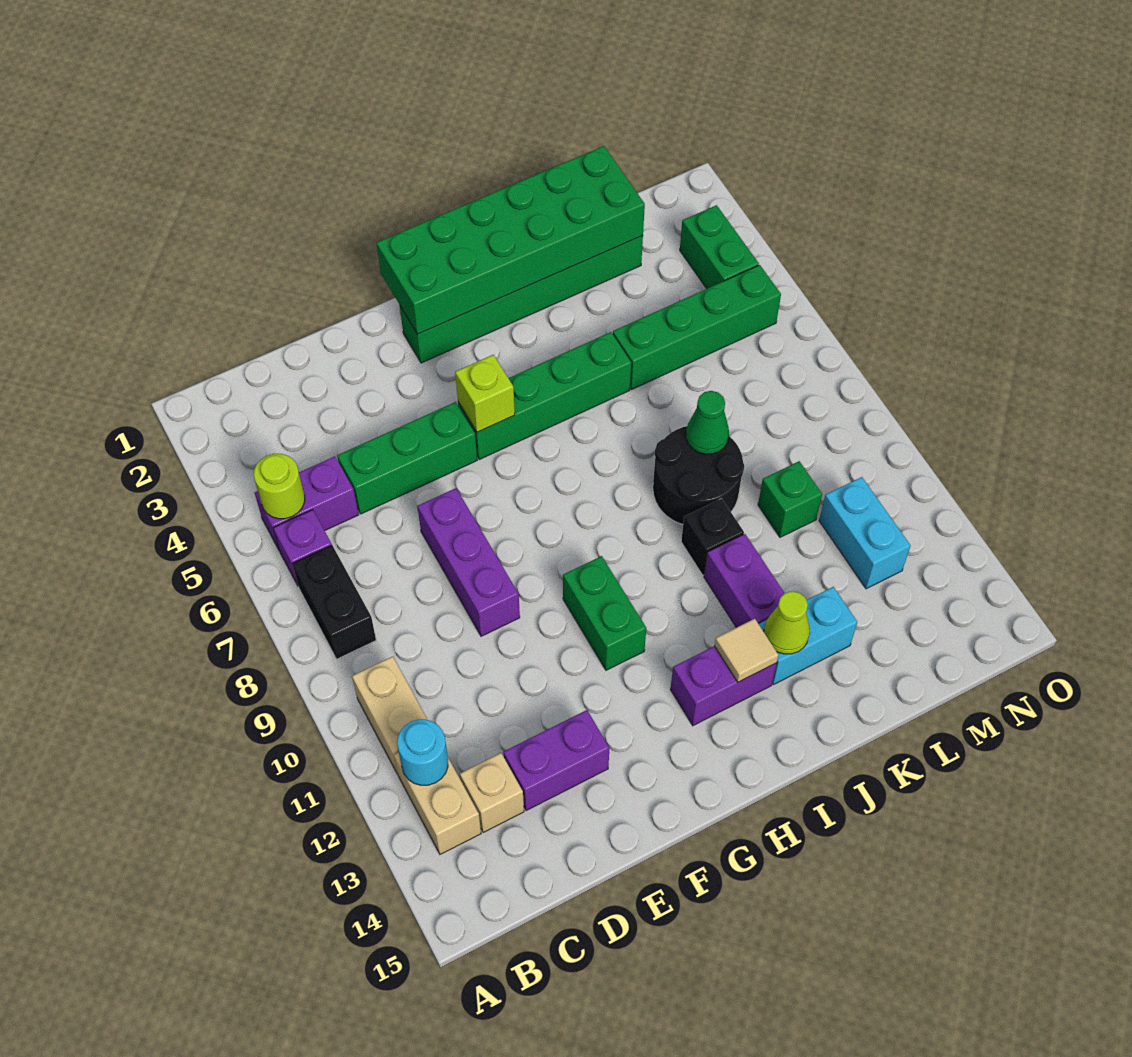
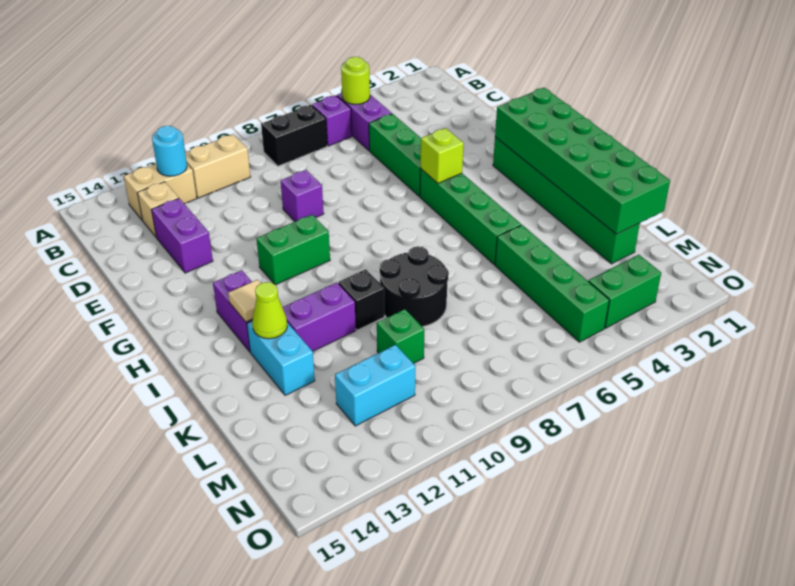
purple brick E7:E9 level 1 -> purple brick E9 level 1
green cone K8 level 2 -> none

